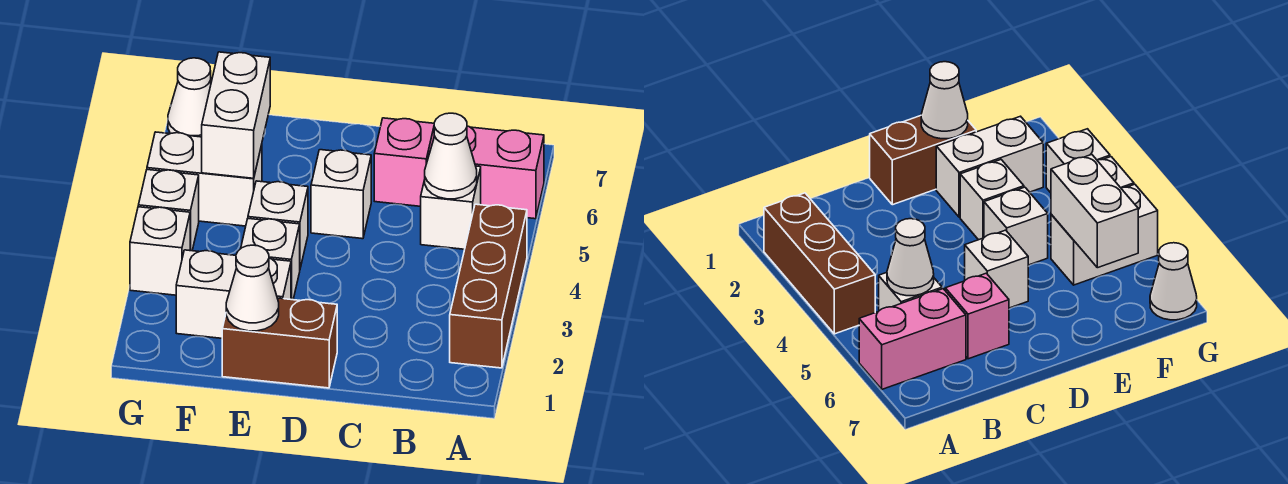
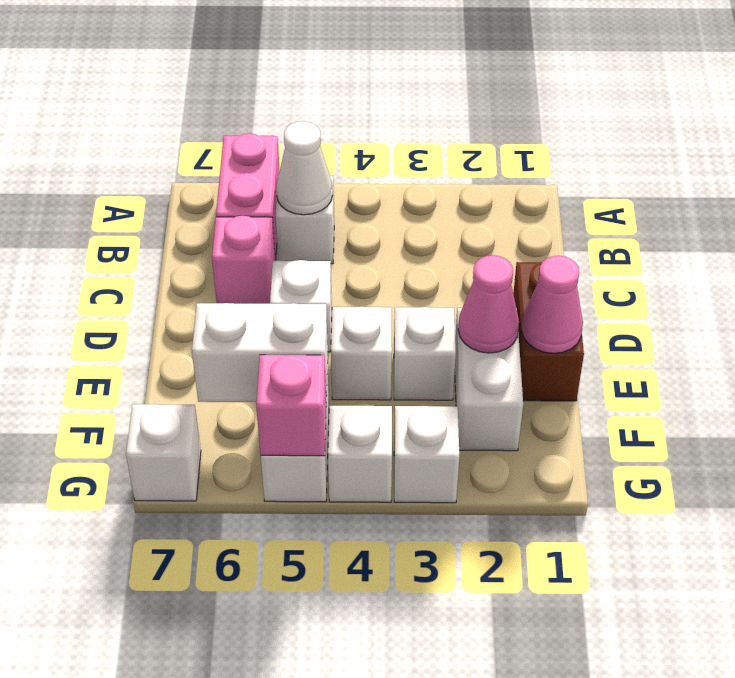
brown brick A2:A4 level 1 -> none
white cone E1 level 2 -> pink cone E1 level 2
none -> pink cone E2 level 2
none -> pink brick G5 level 2
white cone G7 level 1 -> white brick G7 level 1

